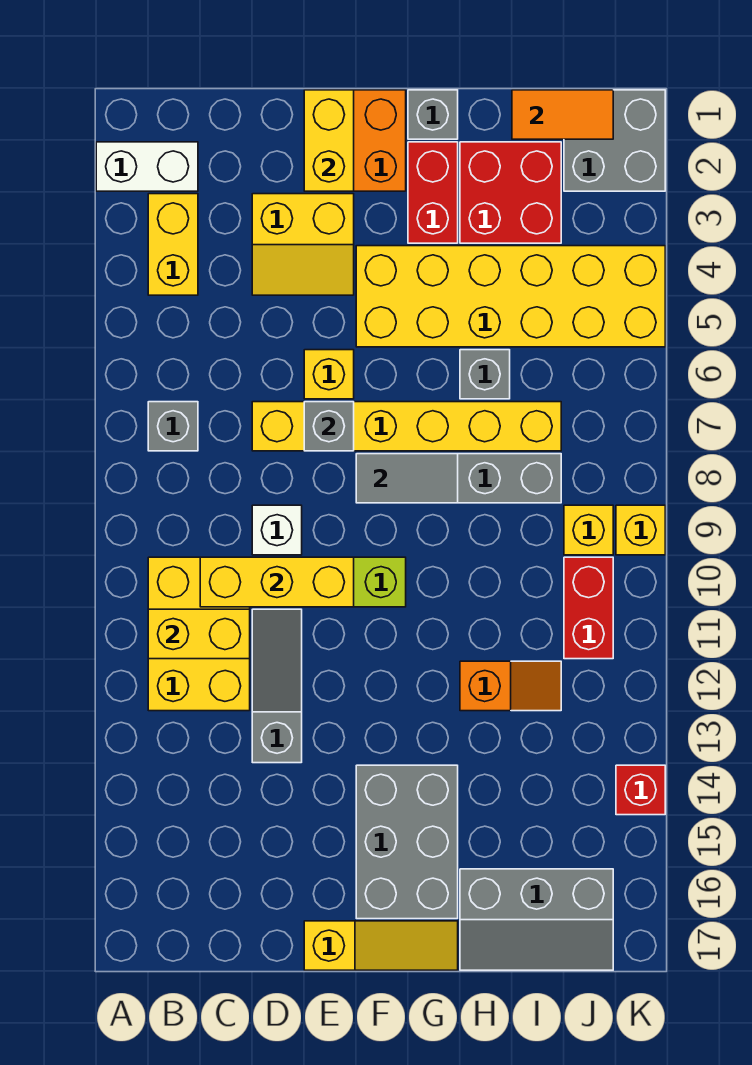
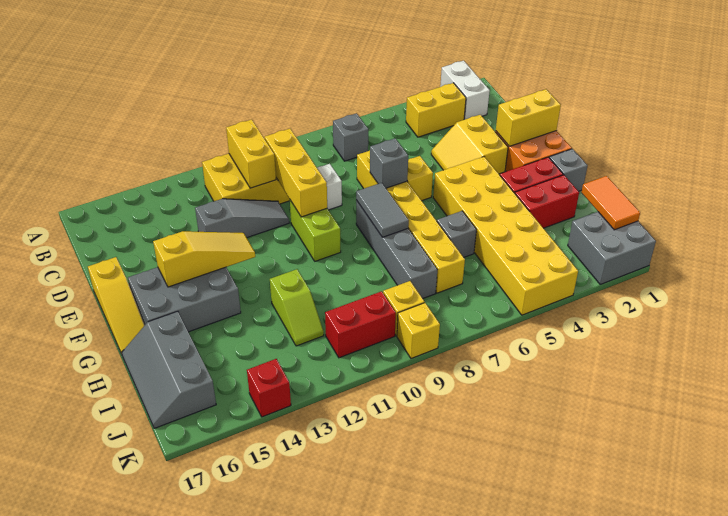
none -> yellow slope F13:F15 level 2 top 15
red brick H2:I3 level 1 -> red brick H2:H3 level 1
orange slope H12:I12 level 1 top H -> lime slope H12:I12 level 1 top H

